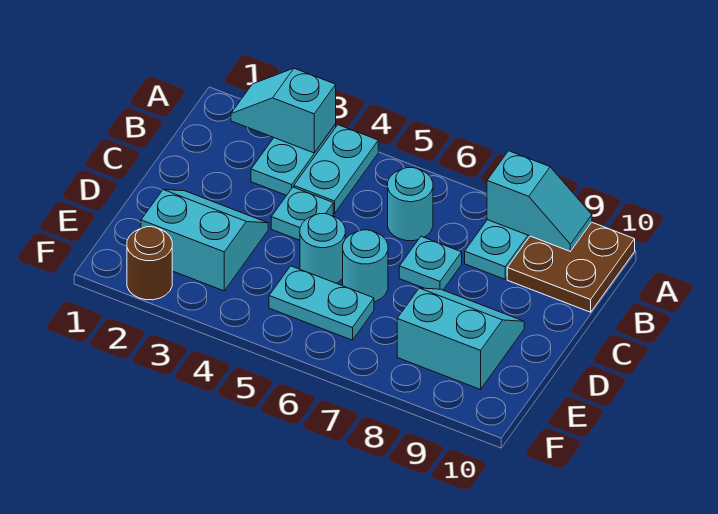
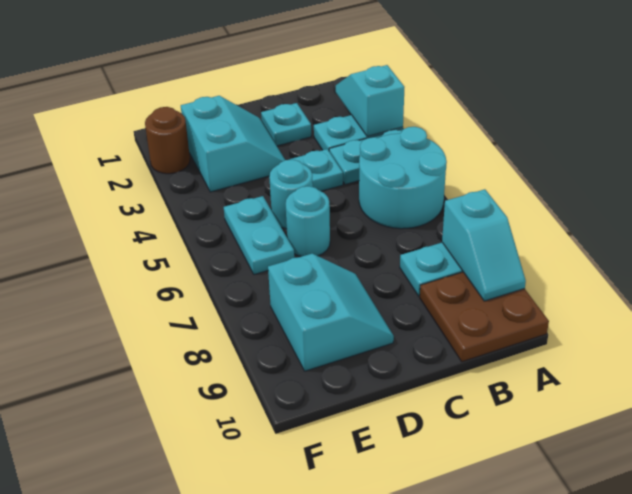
cyan round brick B6 level 1 -> cyan round brick A5:B6 level 1
cyan plate C7 level 1 -> cyan plate C2 level 1

